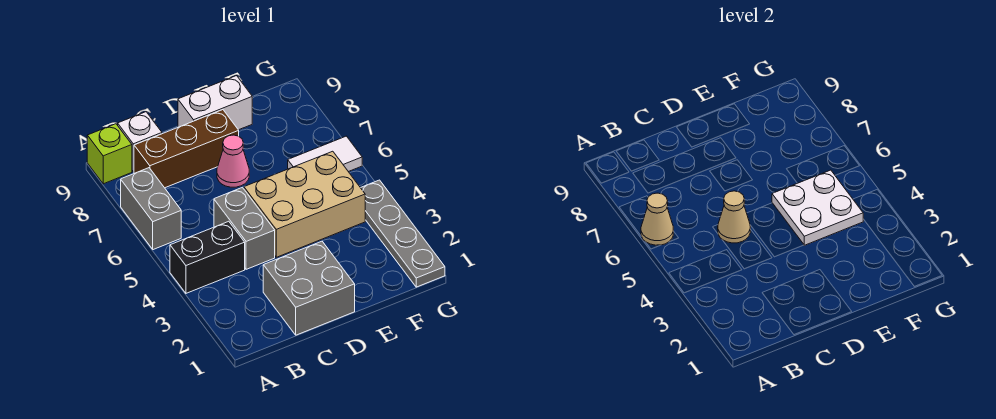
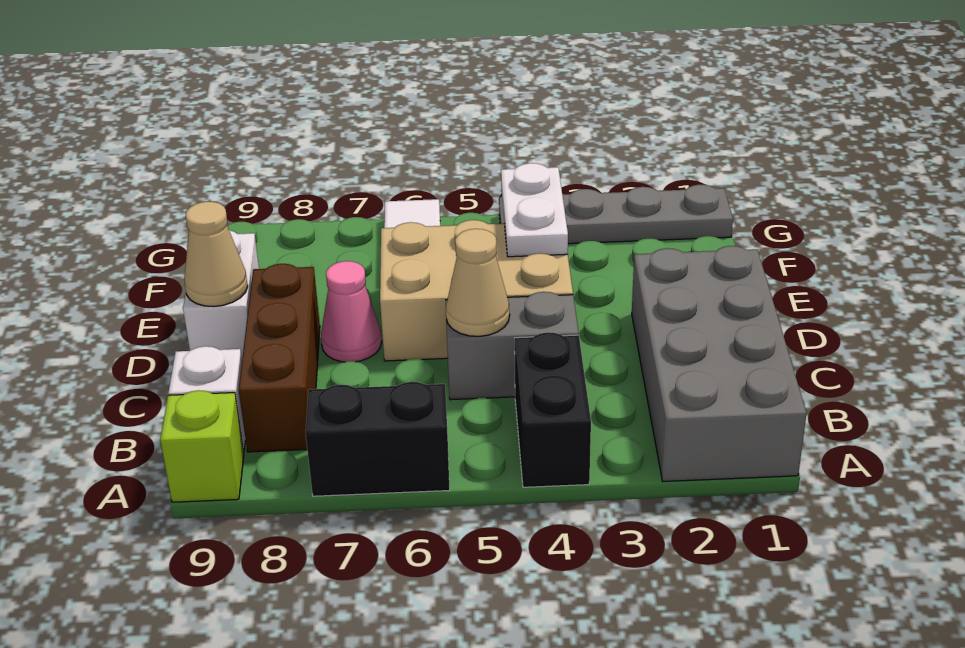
grey brick A6:A7 level 1 -> black brick A6:A7 level 1
tan cone A6 level 2 -> tan cone D9 level 2
grey brick C1:D2 level 1 -> grey brick A1:D2 level 1
tan brick D4:F5 level 1 -> tan brick D4:E6 level 1
white plate E4:F5 level 2 -> white plate E4:F4 level 2

